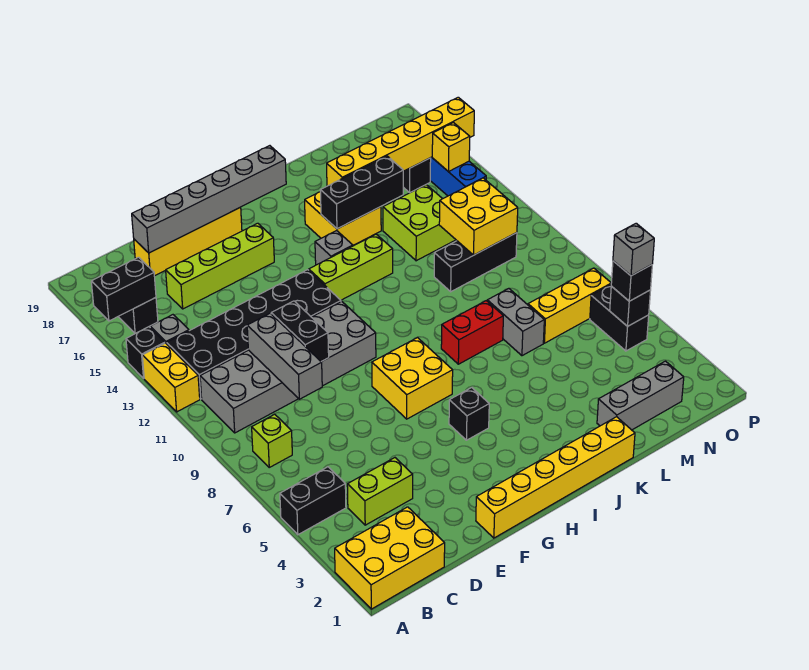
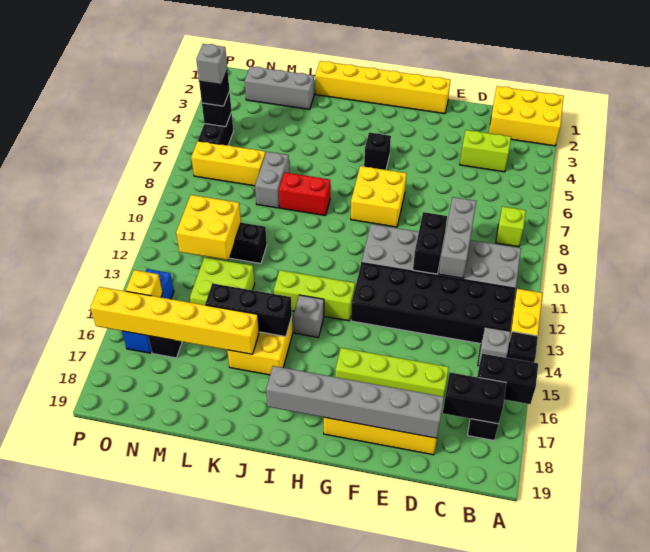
black brick A5:B5 level 1 -> black brick B17:C17 level 2

